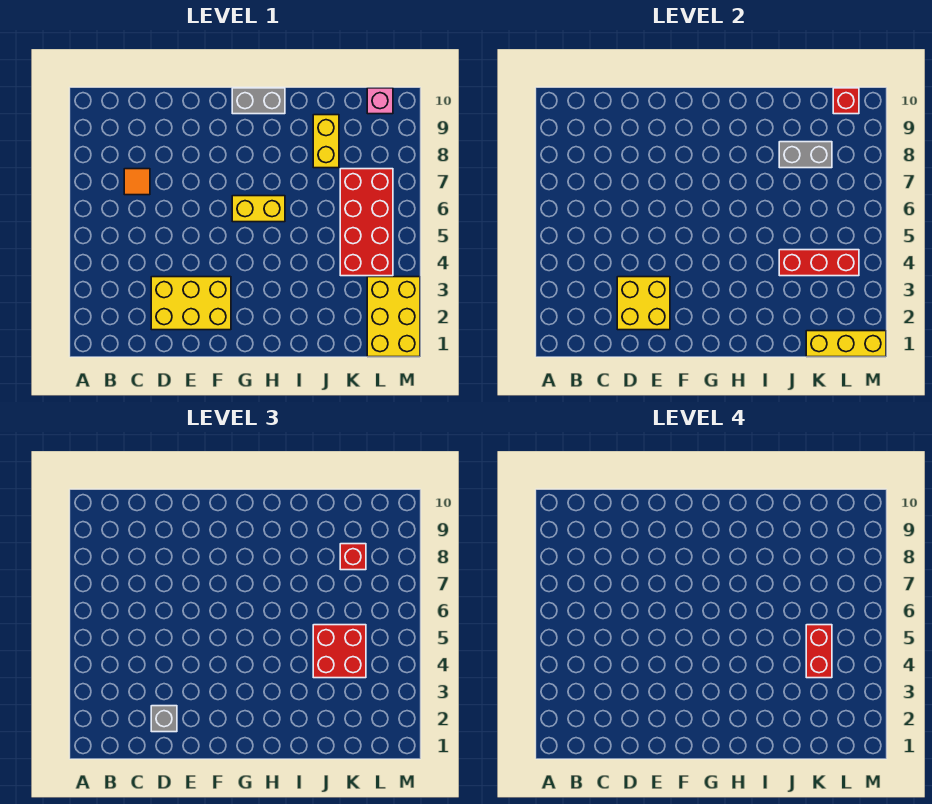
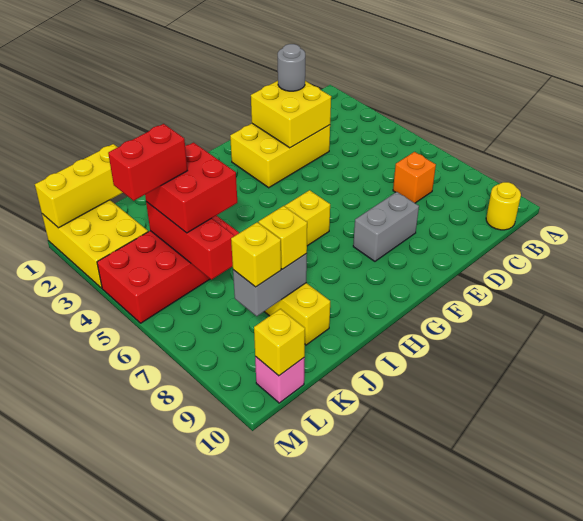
none -> yellow round brick B10 level 1
orange tile C7 level 1 -> orange brick C7 level 1
grey brick D2 level 3 -> grey round brick D2 level 3
grey brick G10:H10 level 1 -> grey brick E8:F8 level 1
red brick J4:L4 level 2 -> red brick K4:K6 level 2
none -> yellow brick J8 level 3
red brick K4:L7 level 1 -> red brick J4:M5 level 1
red brick K4:K5 level 4 -> red brick K4:L4 level 4
red brick K8 level 3 -> yellow brick K8 level 3
red brick L10 level 2 -> yellow brick L10 level 2

